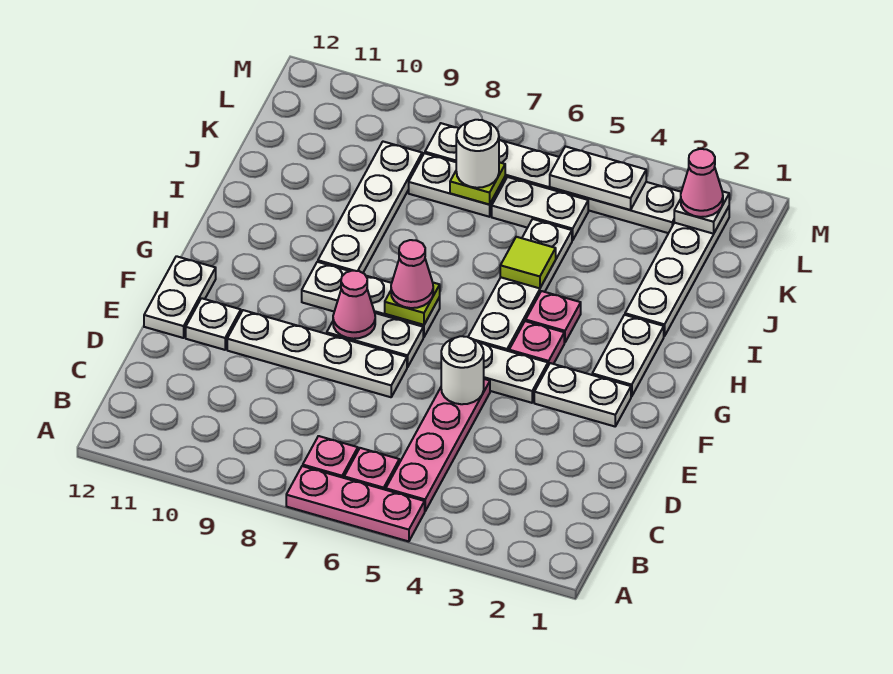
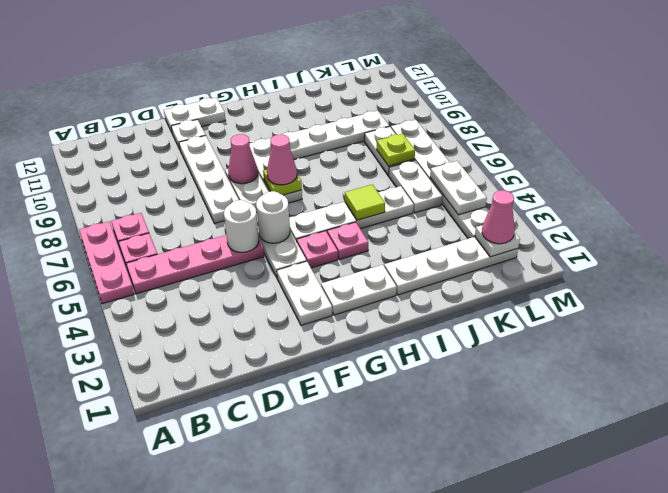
white round brick K7 level 3 -> white round brick F5 level 2

